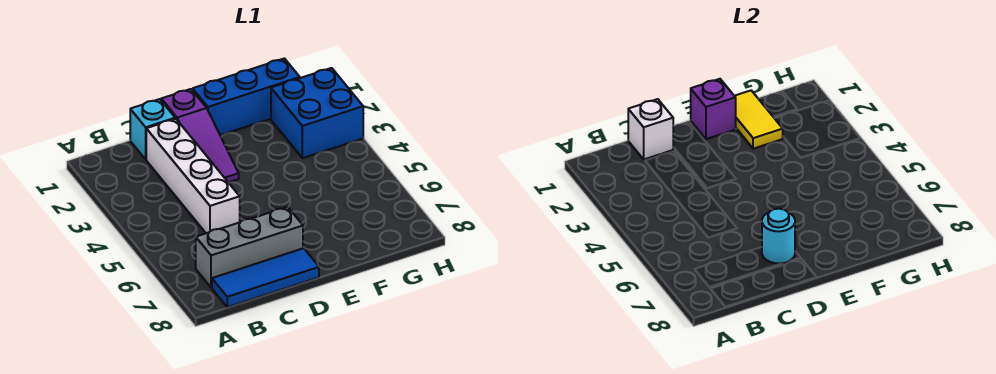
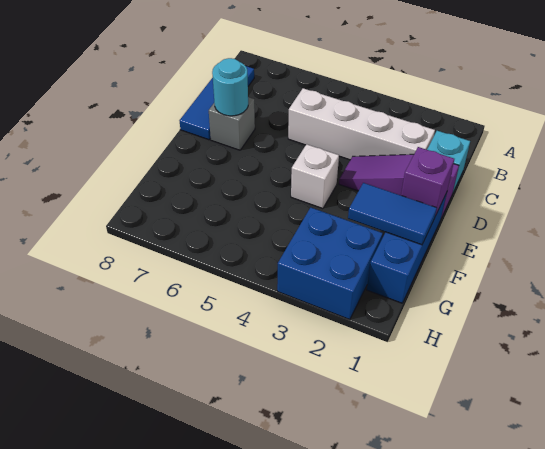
grey brick B7:D7 level 1 -> grey brick D7 level 1
white brick C1 level 2 -> white brick E4 level 1
yellow tile F1:F2 level 2 -> blue tile F1:F2 level 2

